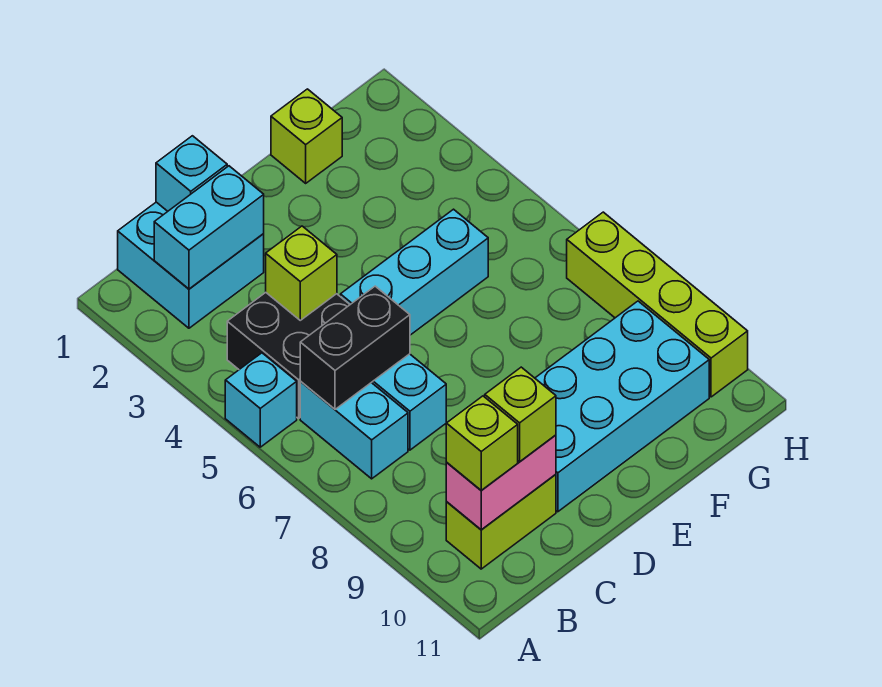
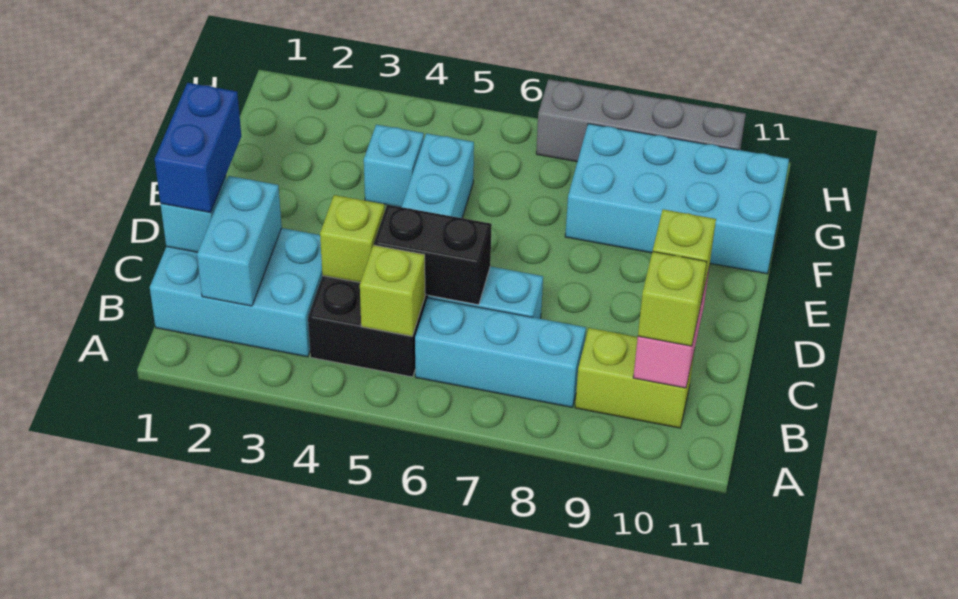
cyan brick A5 level 1 -> cyan brick F4 level 1
cyan brick B1:C2 level 1 -> cyan brick B1:C3 level 1
cyan brick B6:B7 level 1 -> cyan brick B6:B8 level 1
black brick B6:C6 level 2 -> black brick C5:C6 level 2
lime brick B10:C10 level 1 -> lime brick B9:B10 level 1
none -> blue brick C1:D1 level 3
cyan brick D9:G10 level 1 -> cyan brick F8:G11 level 1
lime brick F1 level 1 -> lime brick B5 level 2
lime brick H7:H10 level 1 -> grey brick H7:H10 level 1

